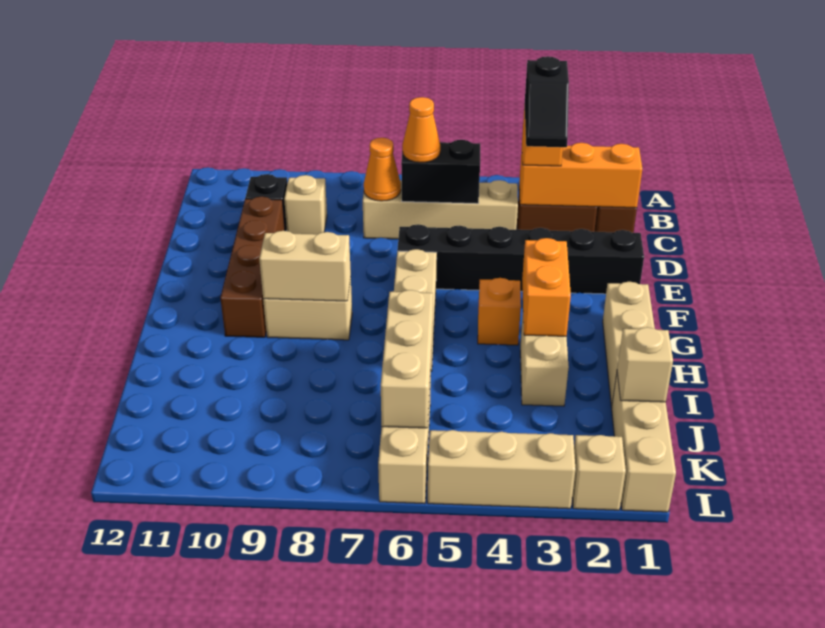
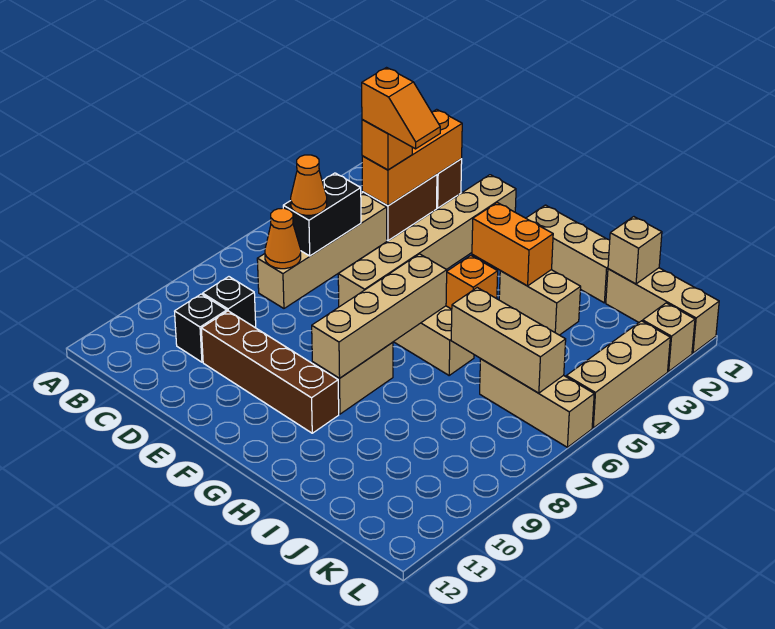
black slope C3:D3 level 4 top C -> orange slope C3:D3 level 4 top C
tan brick C9 level 1 -> black brick C9 level 1
black brick E1:E6 level 1 -> tan brick E1:E6 level 1
tan brick G8:G9 level 2 -> tan brick G6:G9 level 2

